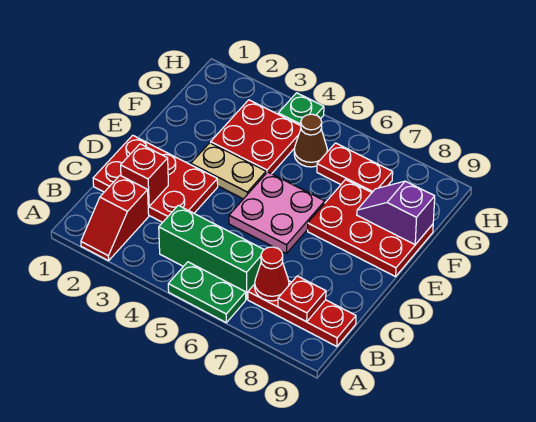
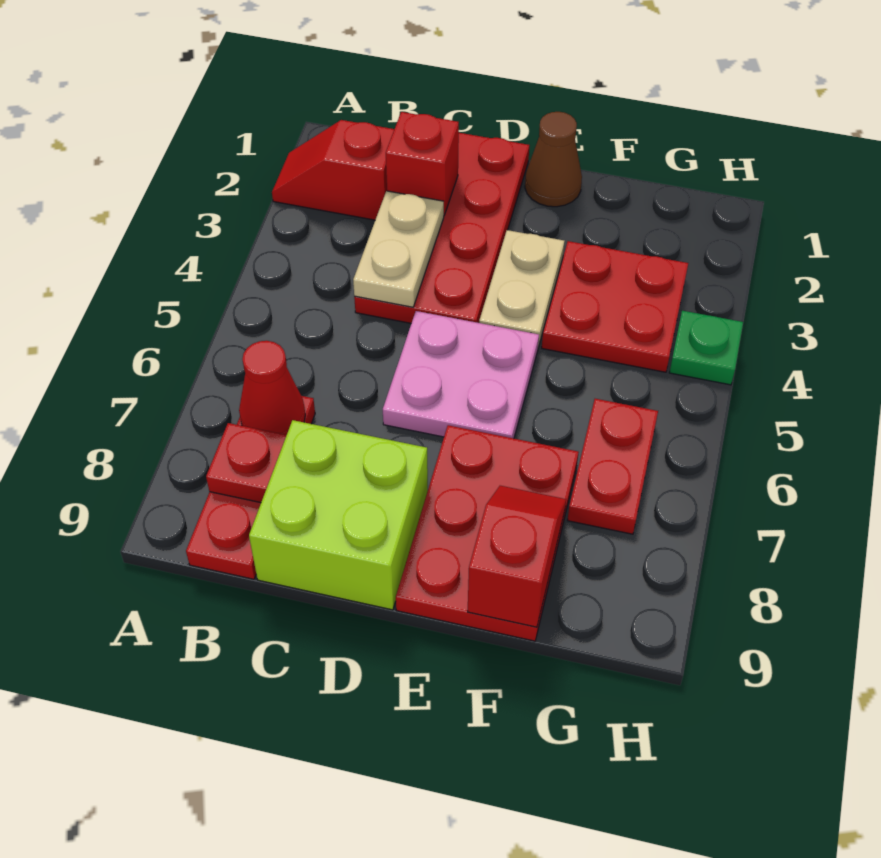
green plate A5:A6 level 1 -> none
green brick B4:B6 level 1 -> none
red plate C1:D3 level 1 -> red plate C1:D4 level 1
none -> tan plate C3:C4 level 2
none -> lime brick C8:D9 level 1
purple slope F8:F9 level 2 top 9 -> red slope F8:F9 level 2 top 9
brown cone G5 level 1 -> brown cone E1 level 1

